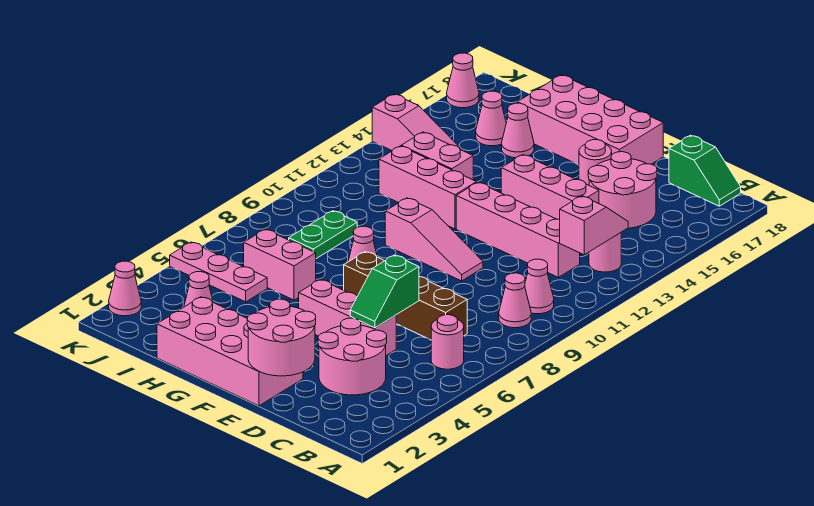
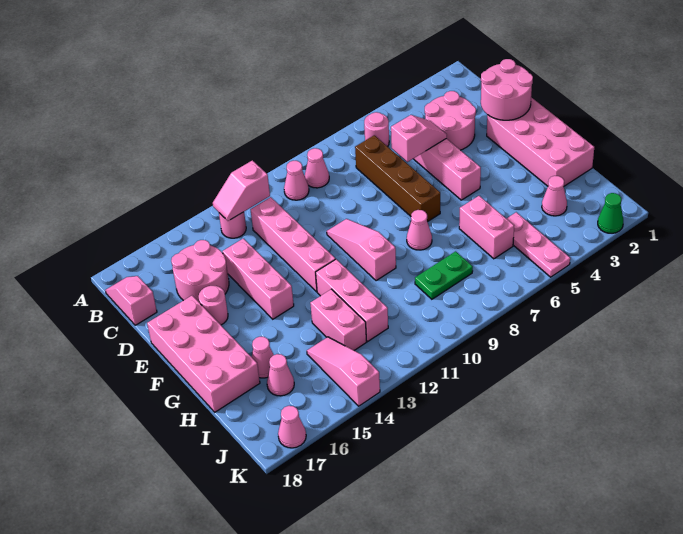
green slope B18:C18 level 1 top C -> pink slope B18:C18 level 1 top C
green slope D5:D6 level 2 top 6 -> pink slope D5:D6 level 2 top 6
pink cone K2 level 1 -> green cone K2 level 1

